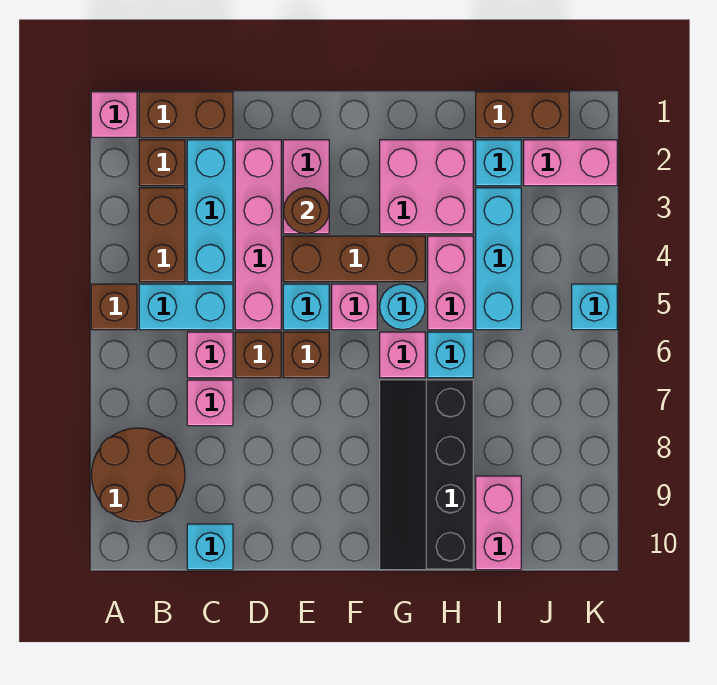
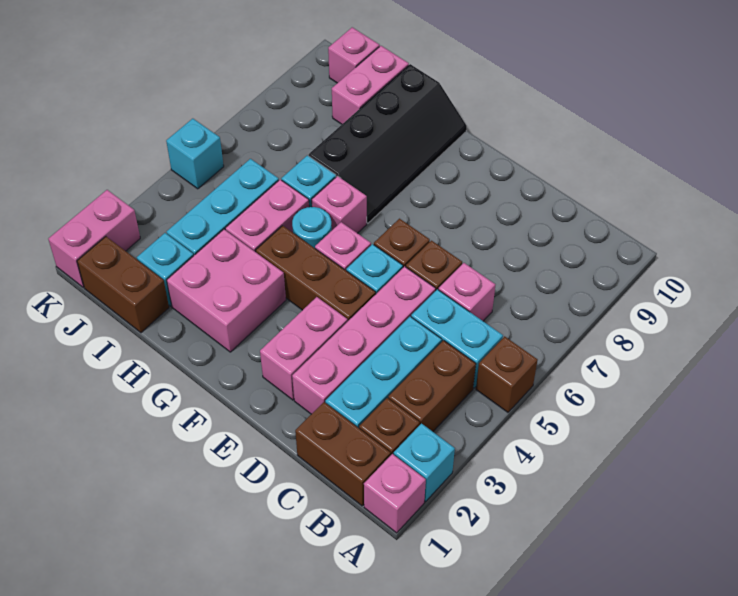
brown round brick A8:B9 level 1 -> none
pink brick C7 level 1 -> pink brick J10 level 1
cyan brick C10 level 1 -> cyan brick A2 level 1
brown round brick E3 level 2 -> none
pink brick J2:K2 level 1 -> pink brick K1:K2 level 1

